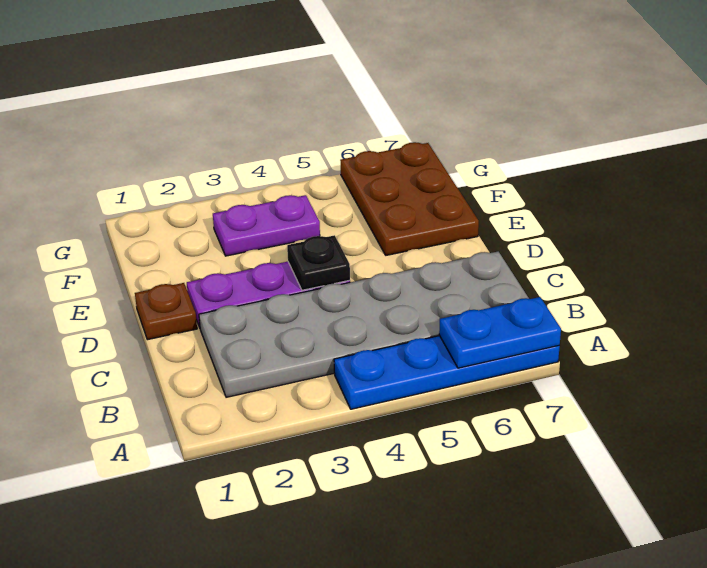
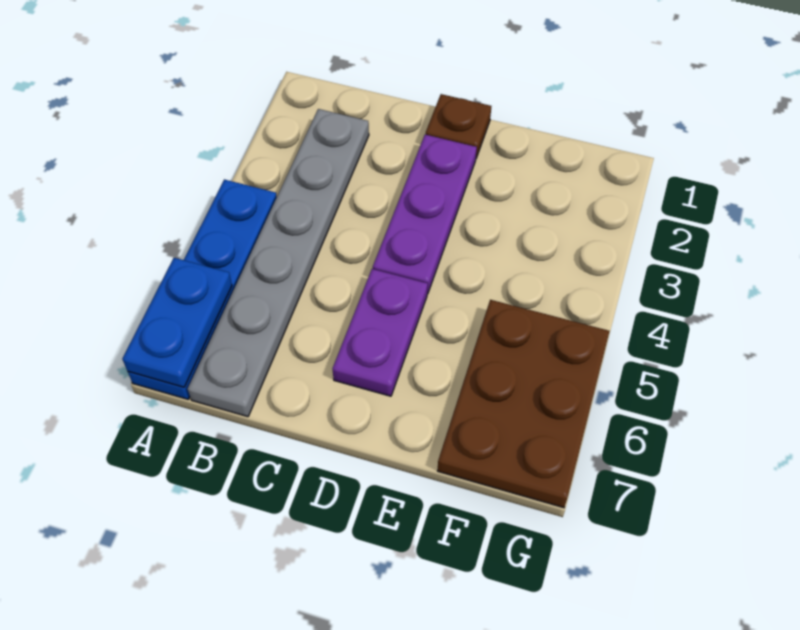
grey plate B2:C7 level 1 -> grey plate B2:B7 level 1
black plate D4 level 2 -> none
brown plate E6:G7 level 1 -> brown plate F5:G7 level 1
purple plate F3:F4 level 1 -> purple plate D5:D6 level 1

